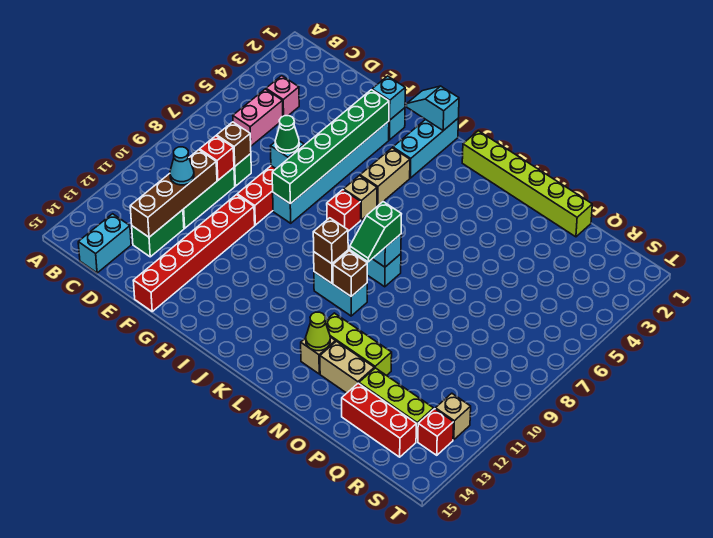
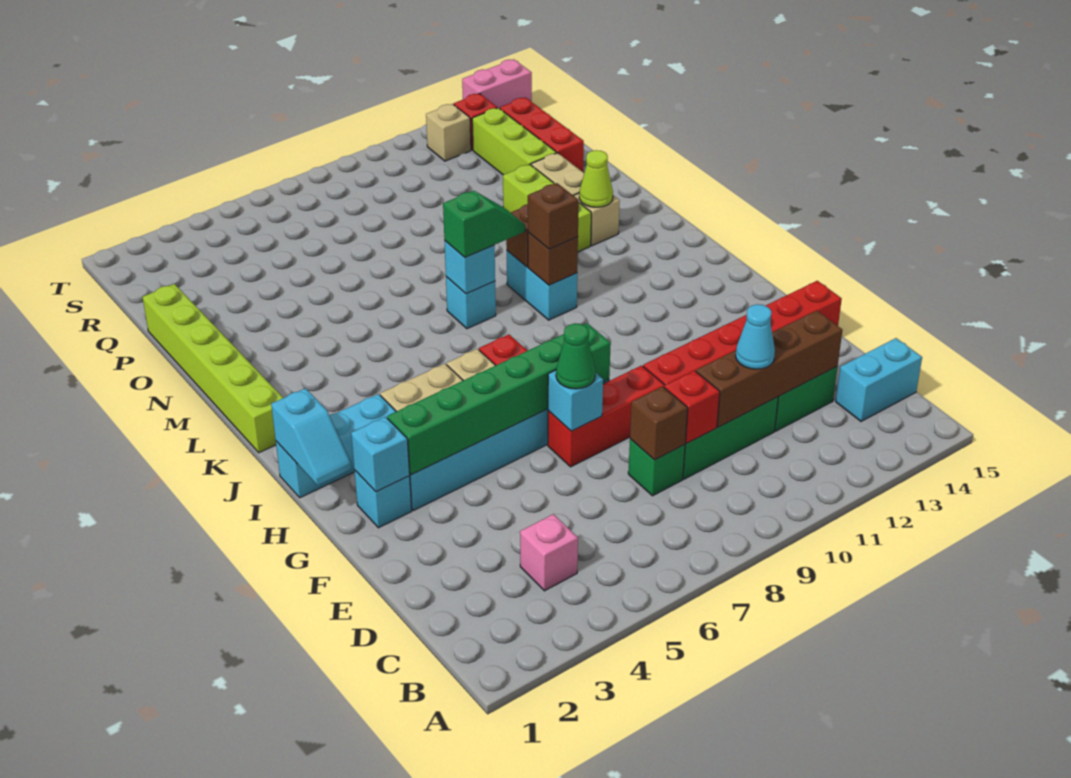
pink brick C5:C6 level 1 -> pink brick T14:T15 level 1

